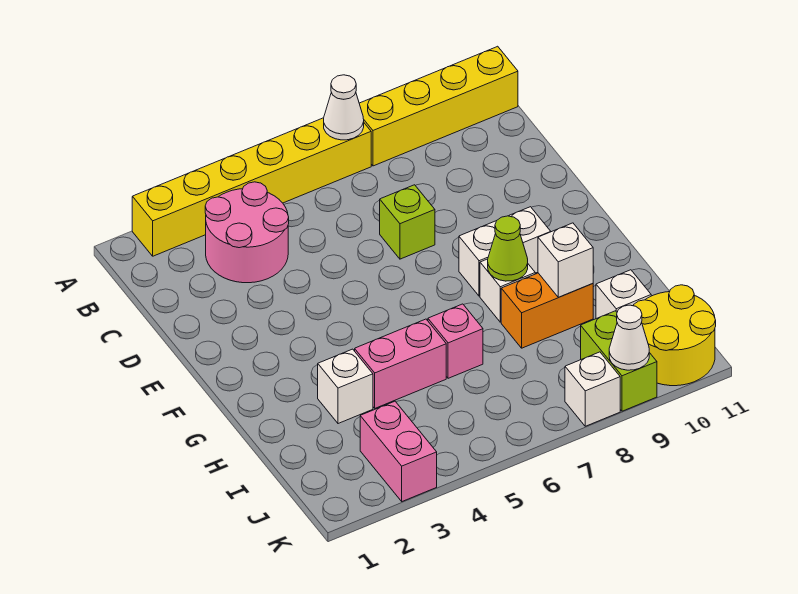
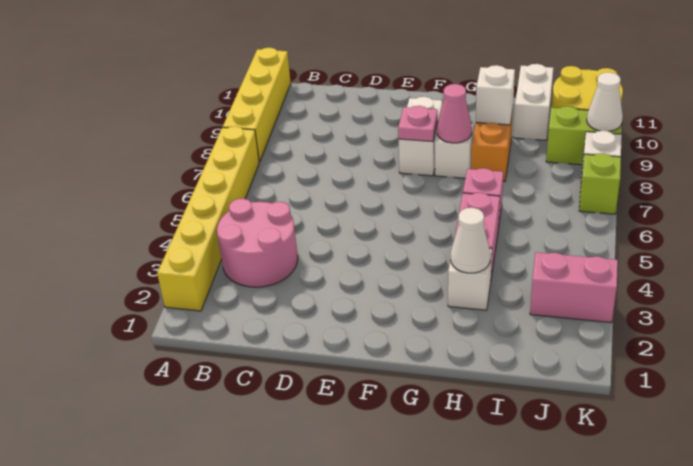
white cone A7 level 2 -> white cone H3 level 2
lime brick D7 level 1 -> lime brick K7 level 1
none -> pink plate F8 level 2
lime cone G8 level 2 -> pink cone G8 level 2
white brick I10 level 1 -> white brick I10:I11 level 1

